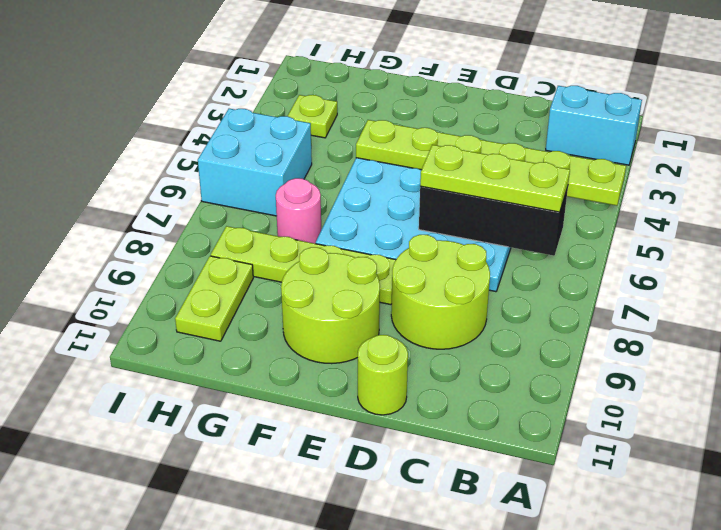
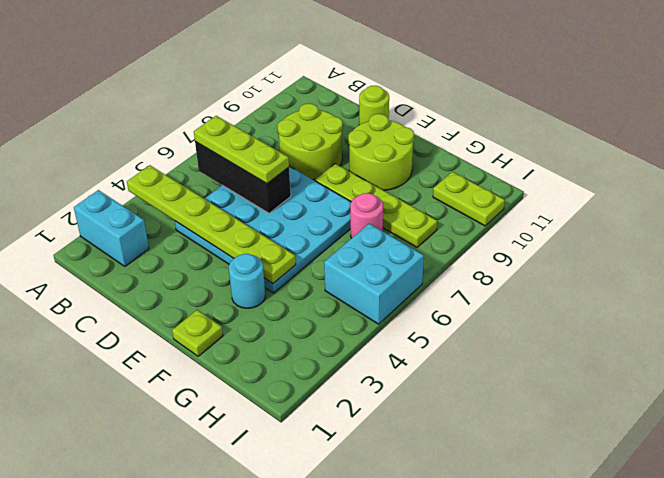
none -> cyan round brick F3 level 1
lime plate H3 level 1 -> lime plate F1 level 1
lime plate H9:H10 level 1 -> lime plate H10:I10 level 1

